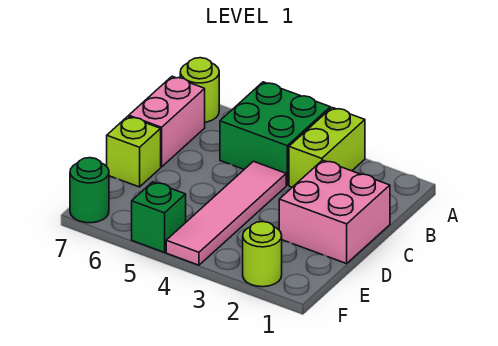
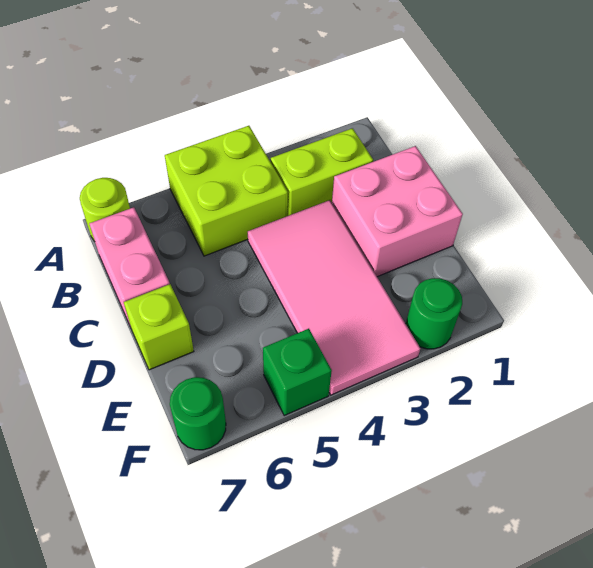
lime brick A3:B3 level 1 -> lime brick B2:B3 level 1
green brick A4:B5 level 1 -> lime brick A4:B5 level 1
pink tile C4:F4 level 1 -> pink tile C3:F4 level 1
lime round brick F2 level 1 -> green round brick F2 level 1

